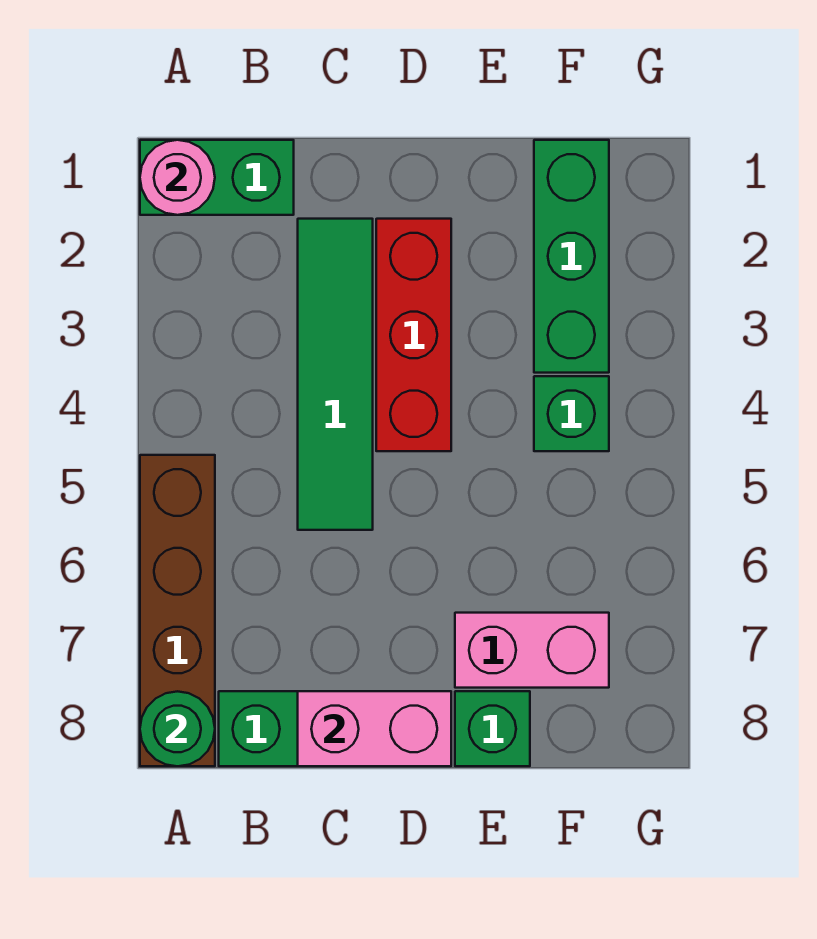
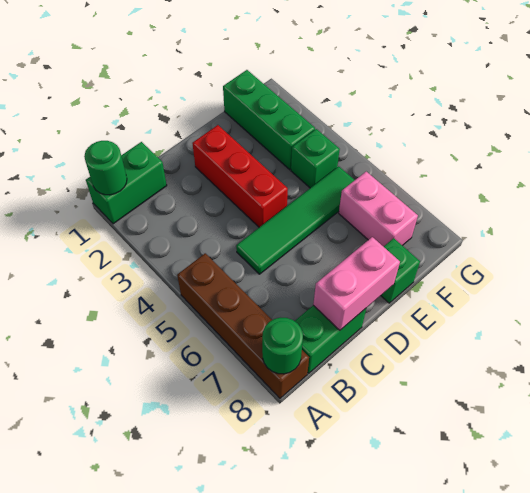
pink round brick A1 level 2 -> green round brick A1 level 2
green tile C2:C5 level 1 -> green tile C5:F5 level 1
pink brick E7:F7 level 1 -> pink brick F6:F7 level 1

